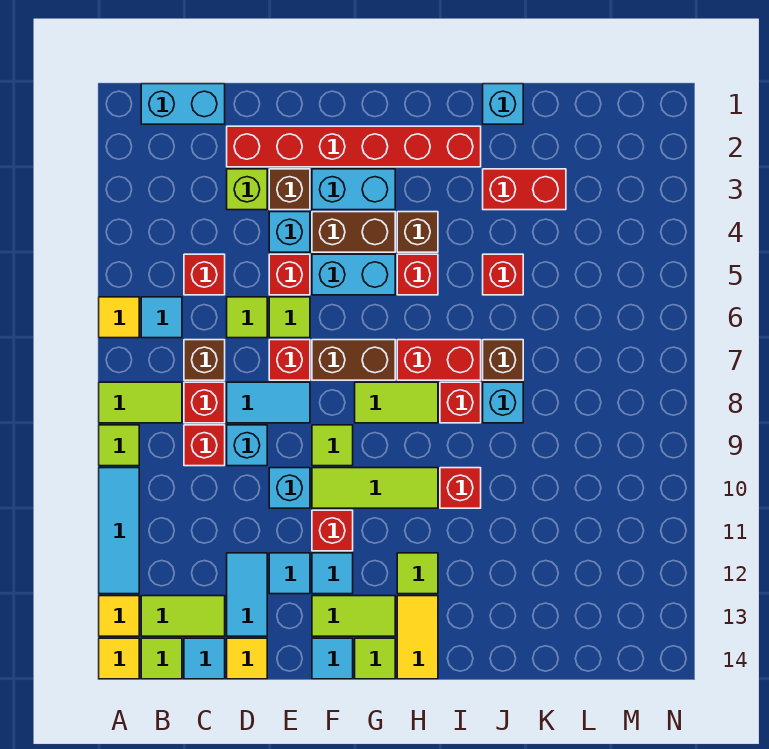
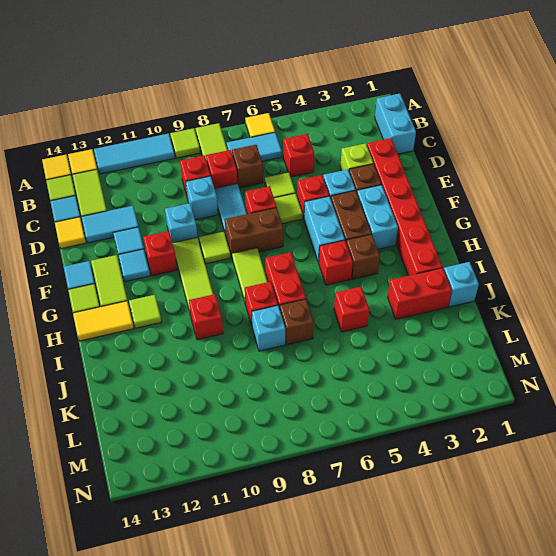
cyan tile B6 level 1 -> cyan tile B6:B7 level 1
brown brick F7:G7 level 1 -> brown brick F7:F8 level 1
red brick J3:K3 level 1 -> red brick J2:J3 level 1

